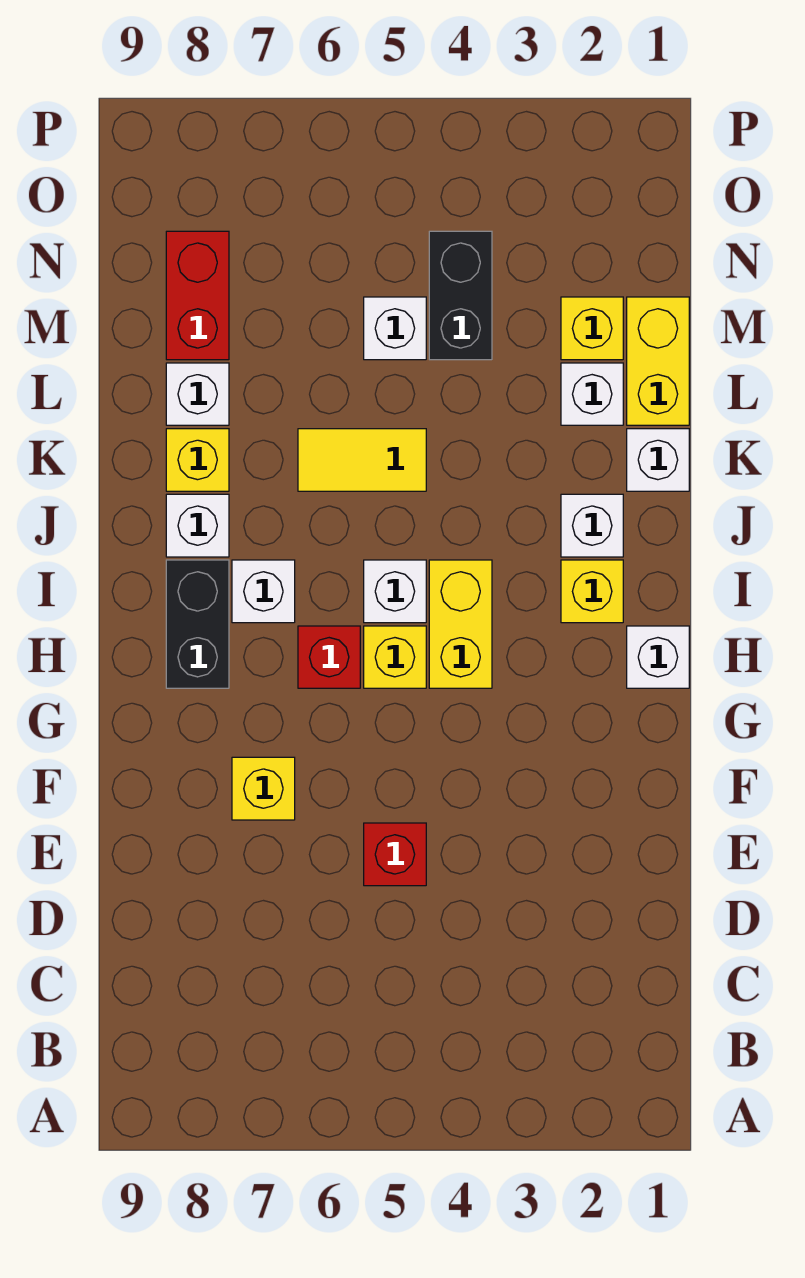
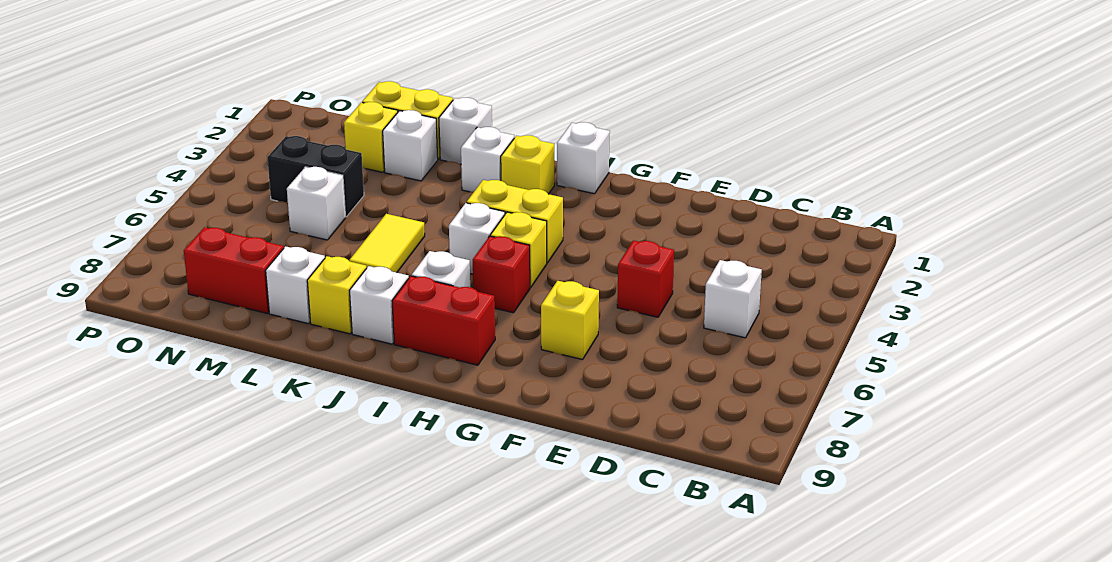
none -> white brick C5 level 1
black brick H8:I8 level 1 -> red brick H8:I8 level 1

